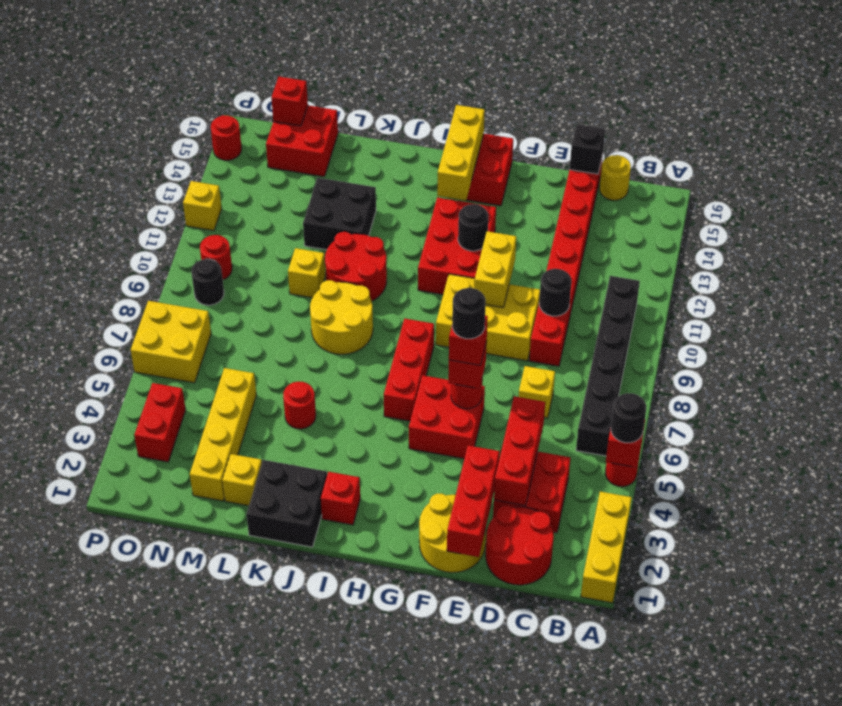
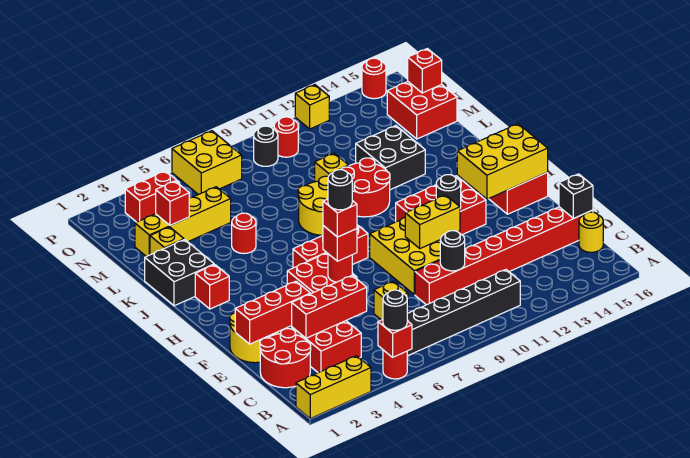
yellow brick H14:H16 level 2 -> yellow brick G14:H16 level 2
none -> red brick M3 level 2

